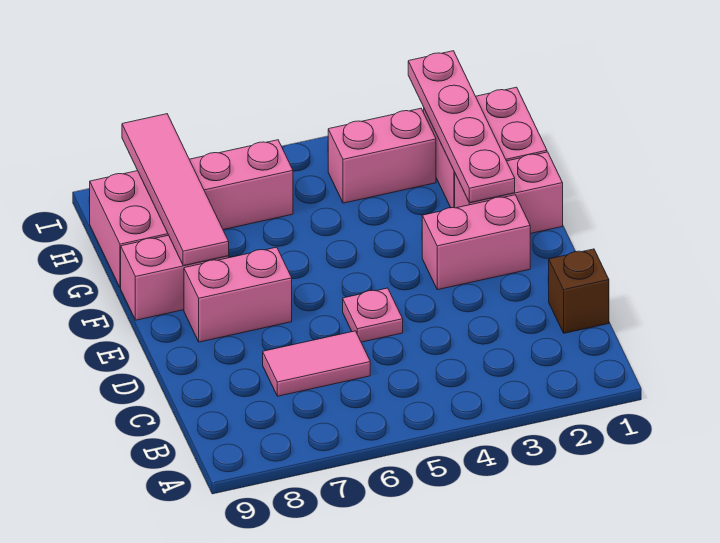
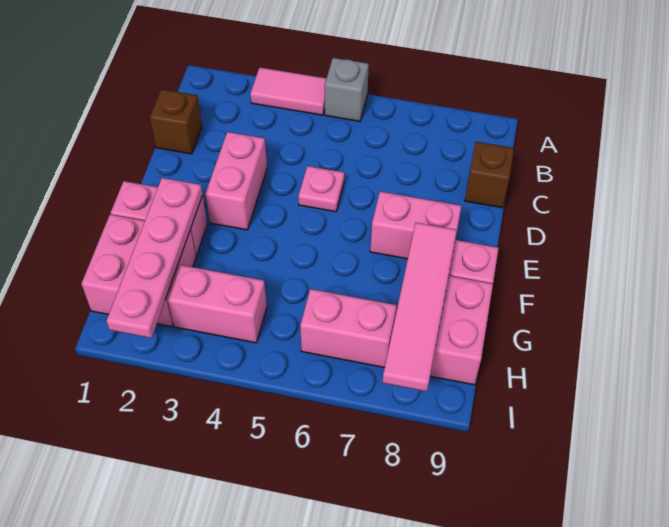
none -> grey brick A5 level 1
pink tile C6:C7 level 1 -> pink tile A3:A4 level 1
none -> brown brick C9 level 1
pink brick E2:E3 level 1 -> pink brick D3:E3 level 1

